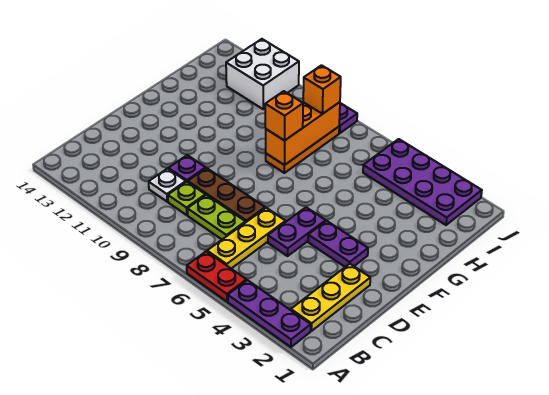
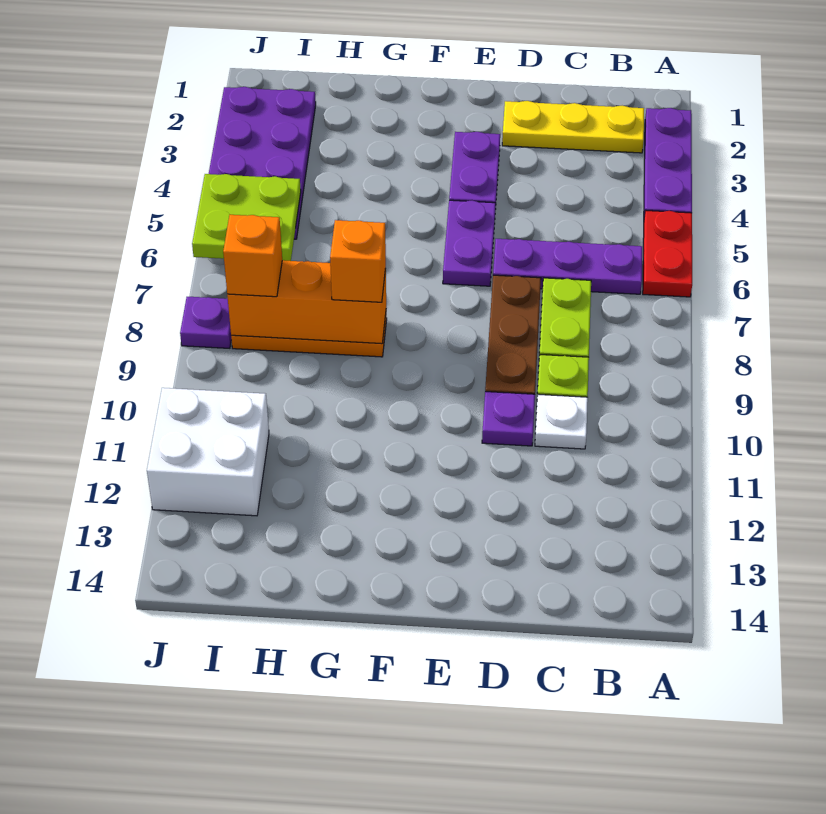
yellow plate B6:D6 level 1 -> purple plate B6:D6 level 1
purple plate D5:E5 level 1 -> purple plate E5:E6 level 1
none -> lime plate I5:J6 level 2

